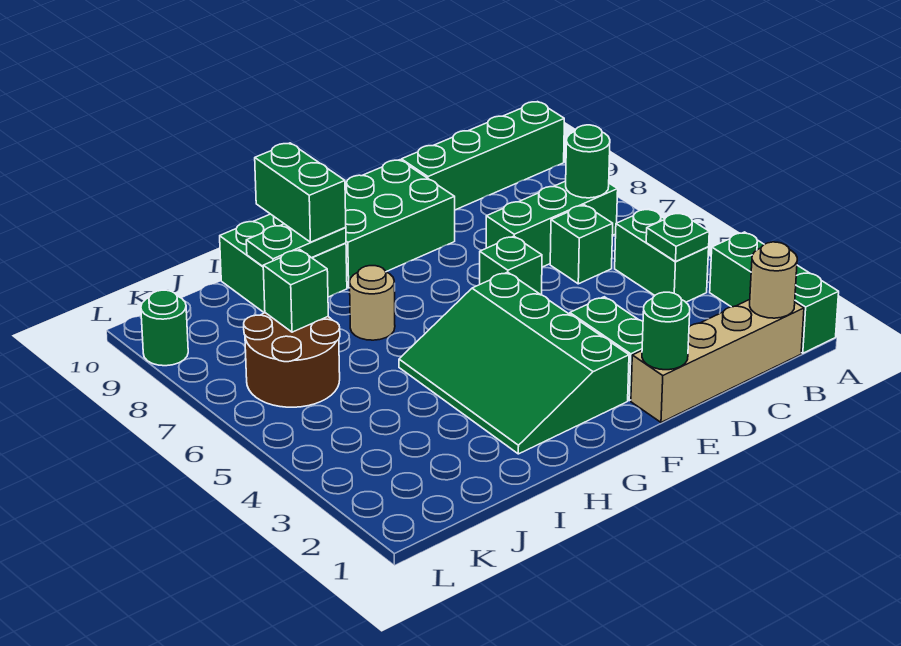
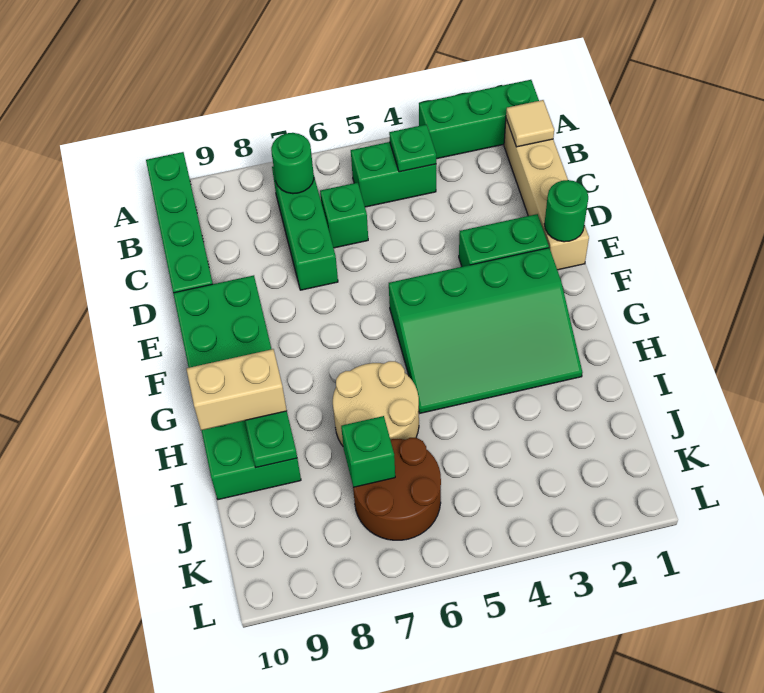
tan round brick B1 level 2 -> tan tile B1 level 2
green brick E6 level 1 -> none
tan round brick H7 level 1 -> tan round brick H6:I7 level 1
green brick H9:H10 level 3 -> tan brick H9:H10 level 3
green round brick L9 level 1 -> none

